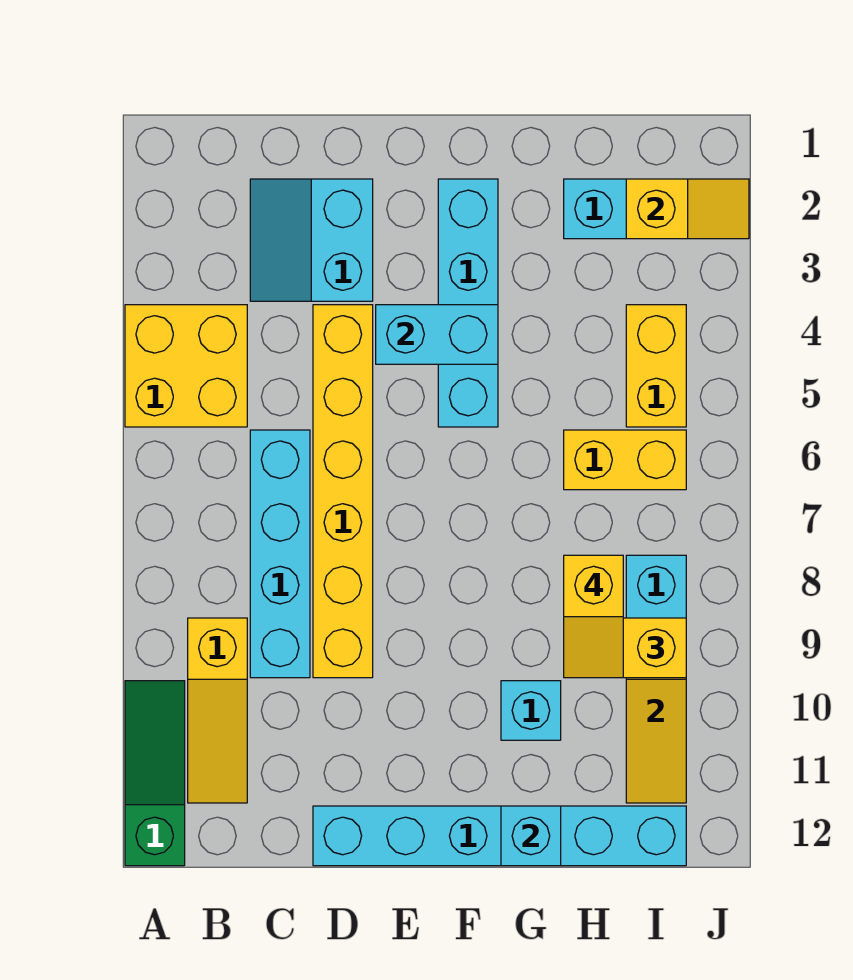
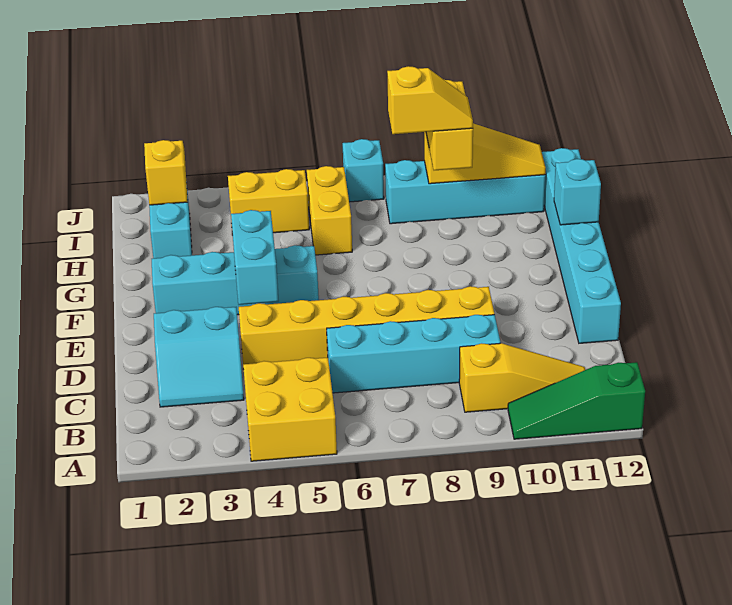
cyan brick G10 level 1 -> cyan brick J7 level 1

